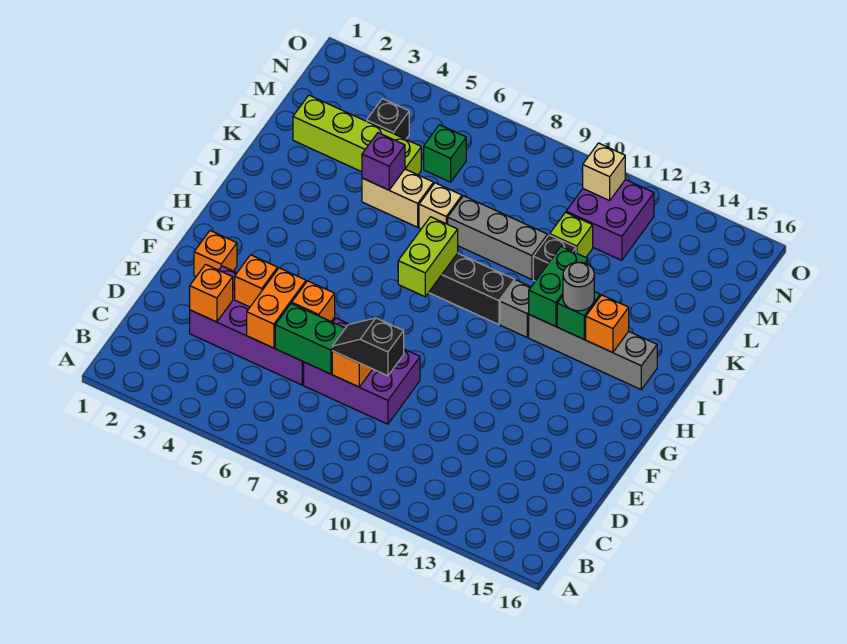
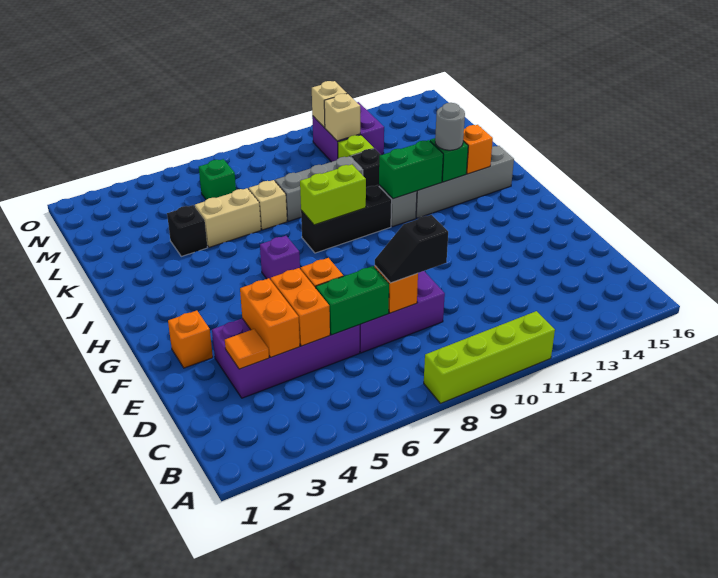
orange brick D3 level 2 -> orange tile D3 level 2
orange brick E4 level 2 -> orange brick D4:E4 level 2
lime brick H8:I8 level 2 -> lime brick I8:I9 level 2
green brick I12:J12 level 2 -> green brick I11:I12 level 2
purple brick K5 level 2 -> purple brick H6 level 1
lime brick L2:L5 level 1 -> lime brick A8:A11 level 1
black brick M4 level 1 -> black brick K4 level 1
none -> tan brick M11 level 2

